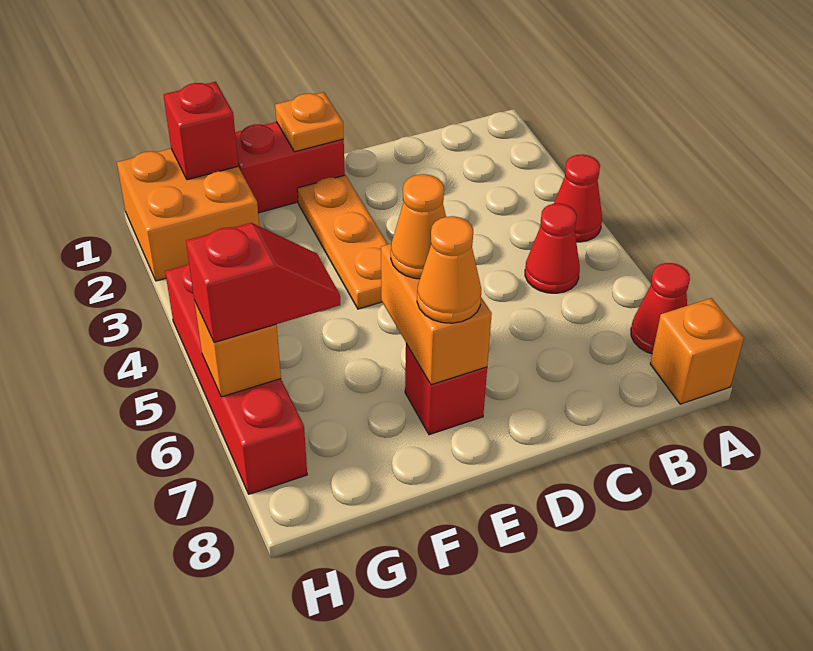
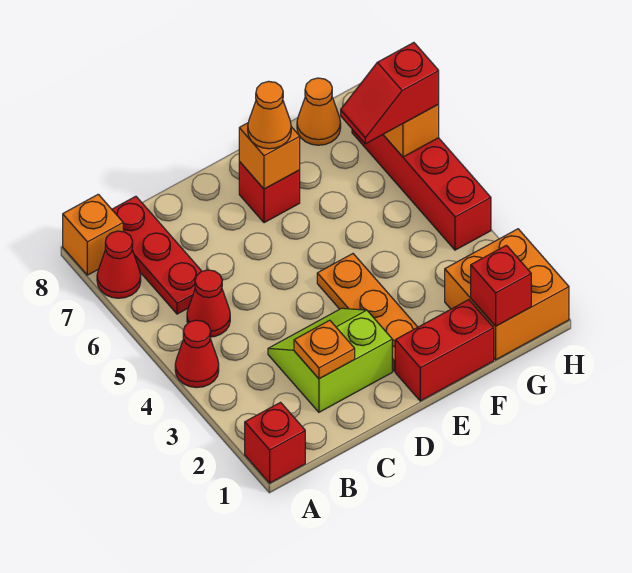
none -> red brick A1 level 1
none -> red plate B6:B8 level 1
none -> lime slope C2:D3 level 1 top 2
orange plate E1 level 2 -> orange plate C2 level 2
orange brick E6:E7 level 2 -> orange brick E7 level 2
orange cone E6 level 3 -> orange cone G8 level 1

